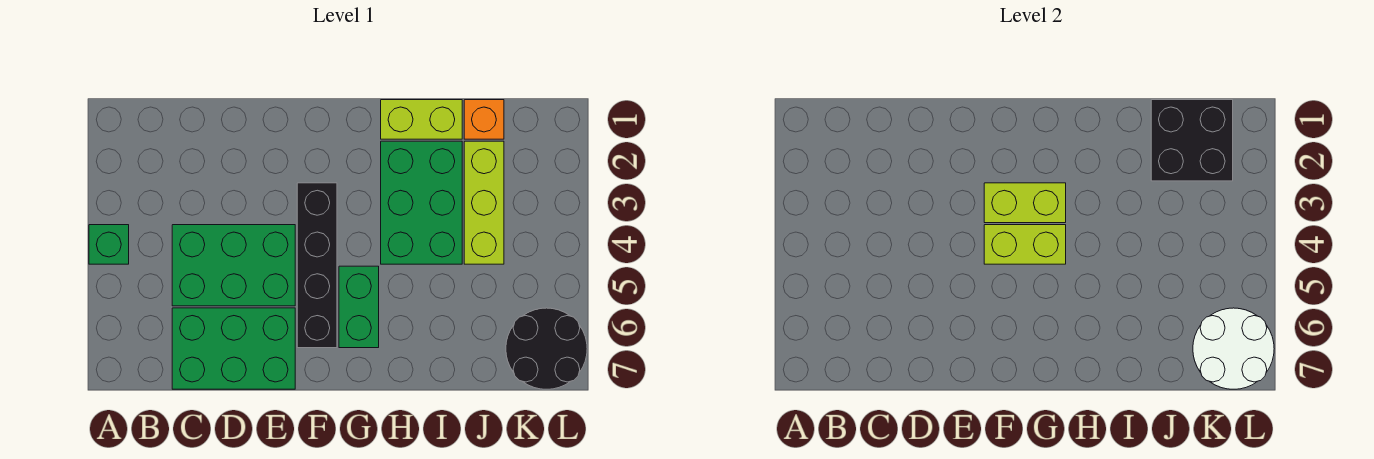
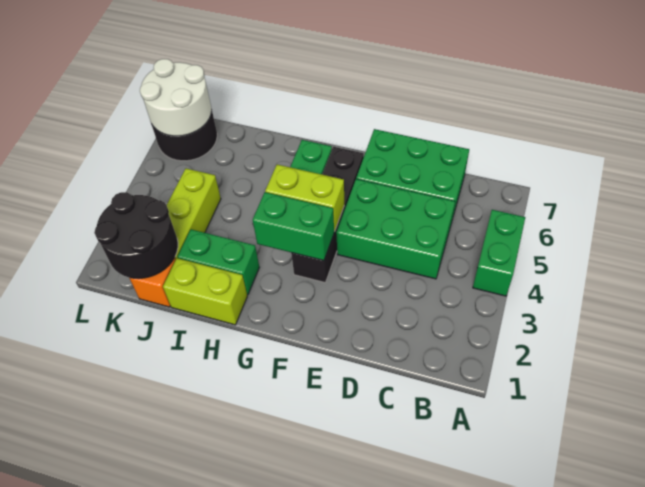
green brick A4 level 1 -> green brick A4:A5 level 1
lime brick F3:G3 level 2 -> green brick F3:G3 level 2
green brick H2:I4 level 1 -> green brick H2:I2 level 1
black brick J1:K2 level 2 -> black round brick J1:K2 level 2

